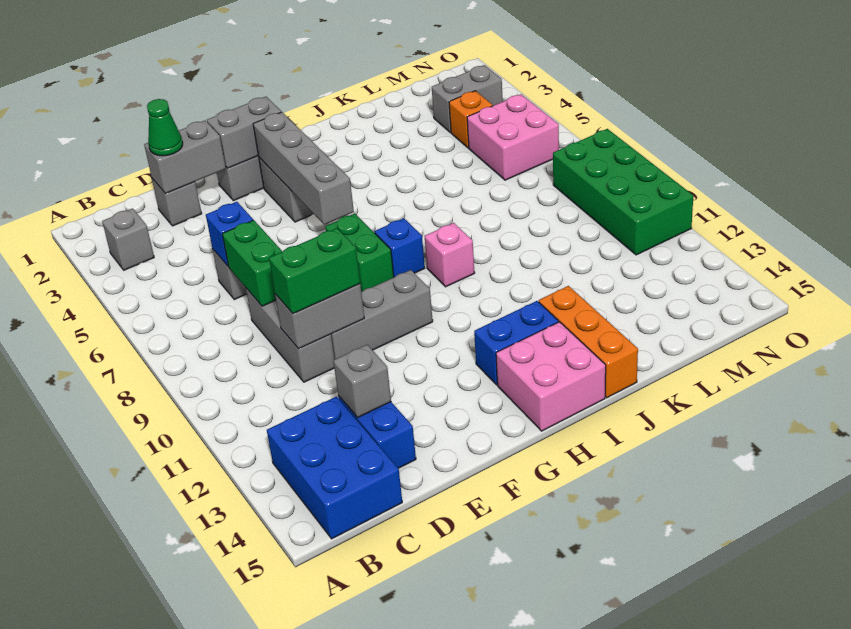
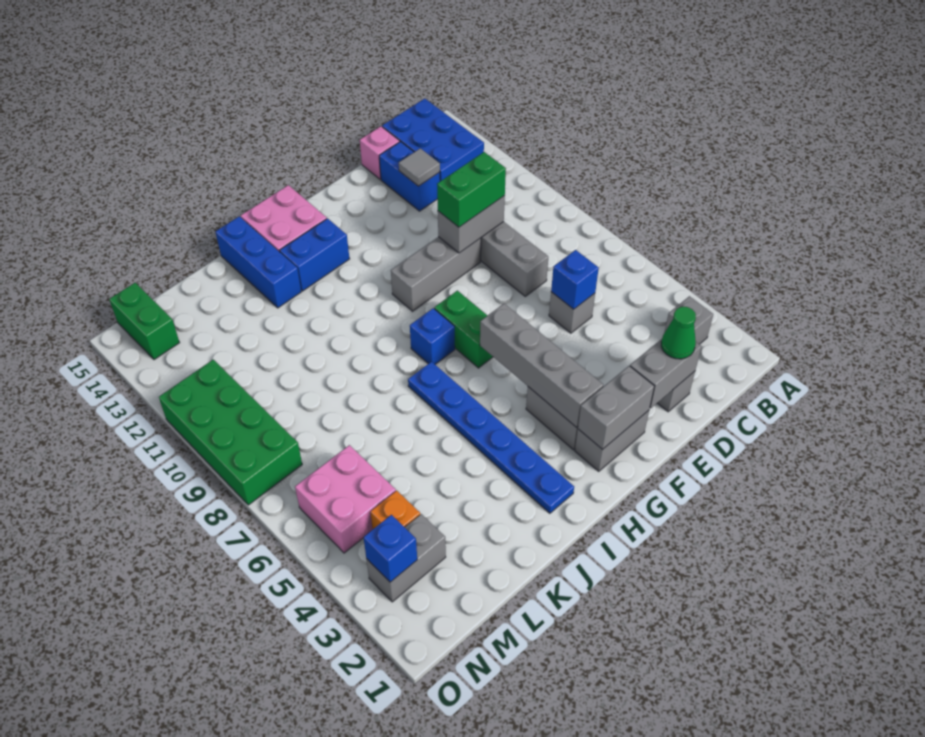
green brick D7:D8 level 2 -> green brick N14:N15 level 1
grey brick D13 level 2 -> grey tile D13 level 2
none -> blue plate I2:I7 level 1
pink brick I9 level 1 -> pink brick D15 level 1
orange brick J13:J15 level 1 -> blue brick J13:J15 level 1
none -> blue brick N3 level 2

